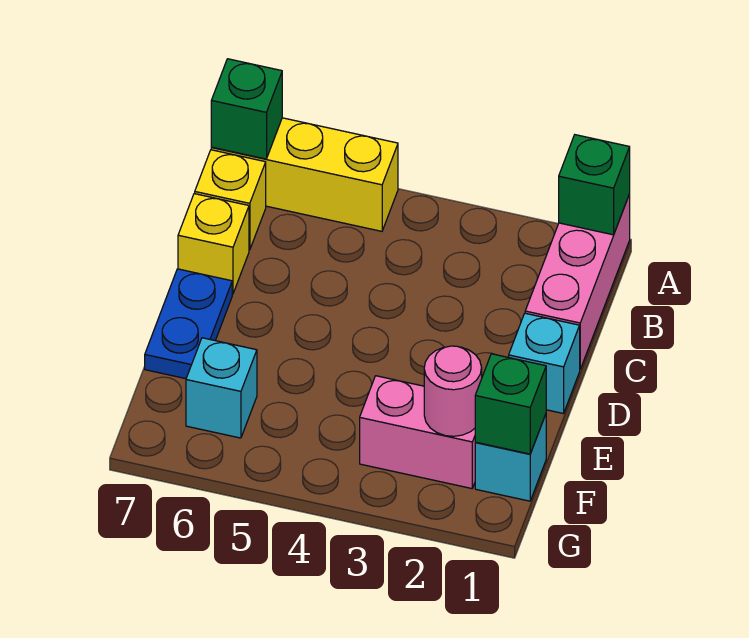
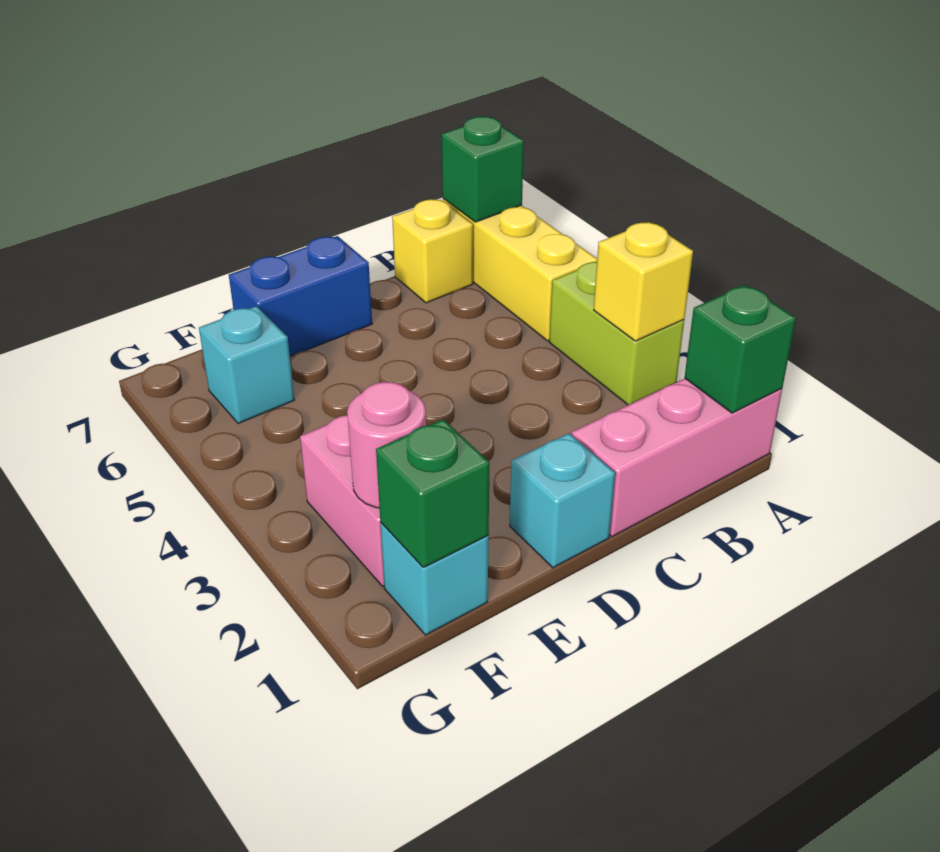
none -> lime brick A3:A4 level 1
yellow brick C7 level 1 -> yellow brick A3 level 2
blue plate D7:E7 level 1 -> blue brick D7:E7 level 1

